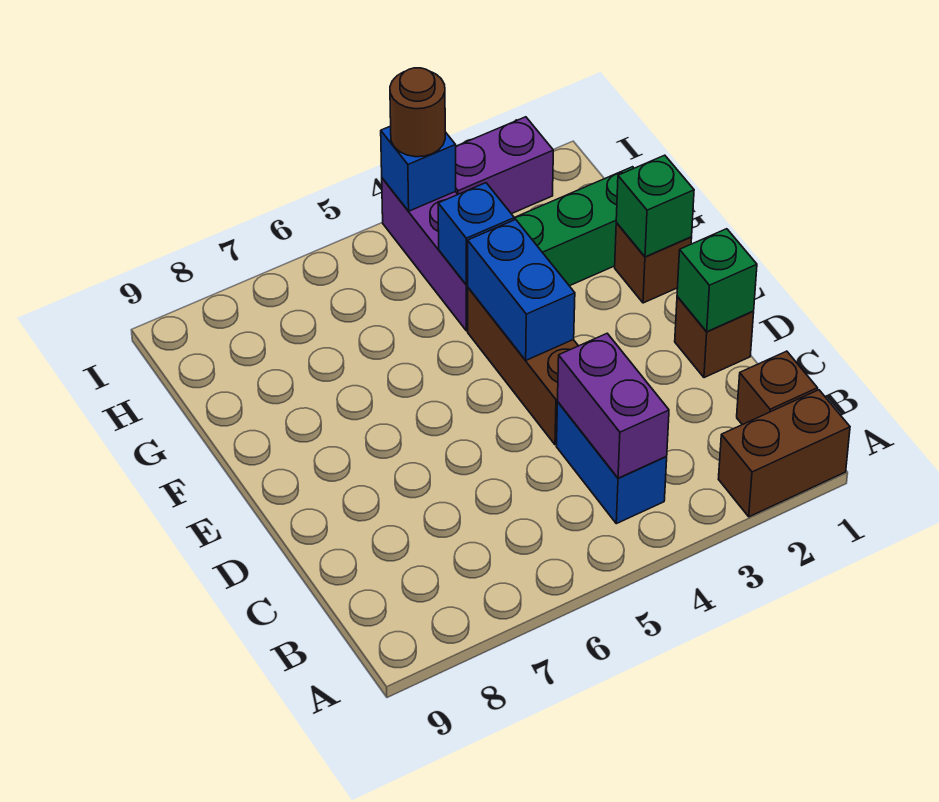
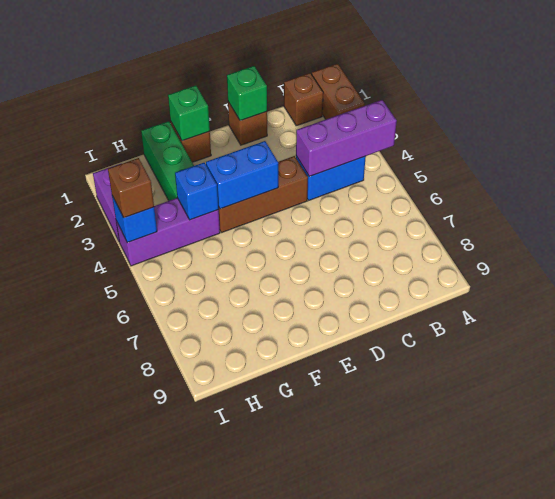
purple brick B4:C4 level 2 -> purple brick A4:C4 level 2
brown round brick I4 level 3 -> brown brick I4 level 3

